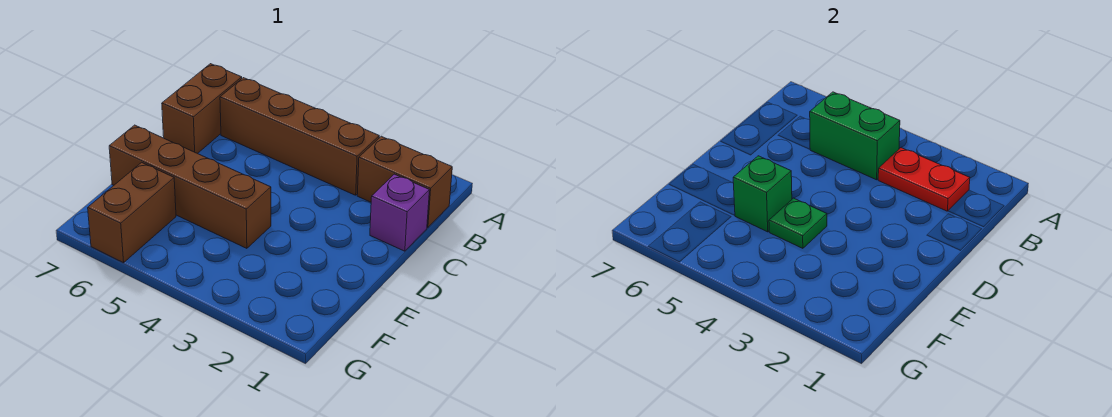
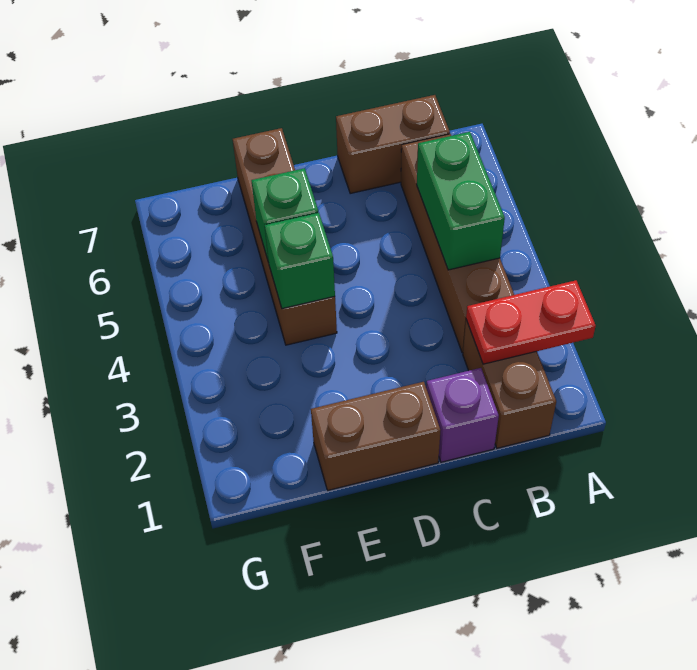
red plate B2:B3 level 2 -> red plate A2:B2 level 2
green plate E4 level 2 -> green brick E4 level 2
brown brick F6:G6 level 1 -> brown brick D1:E1 level 1

